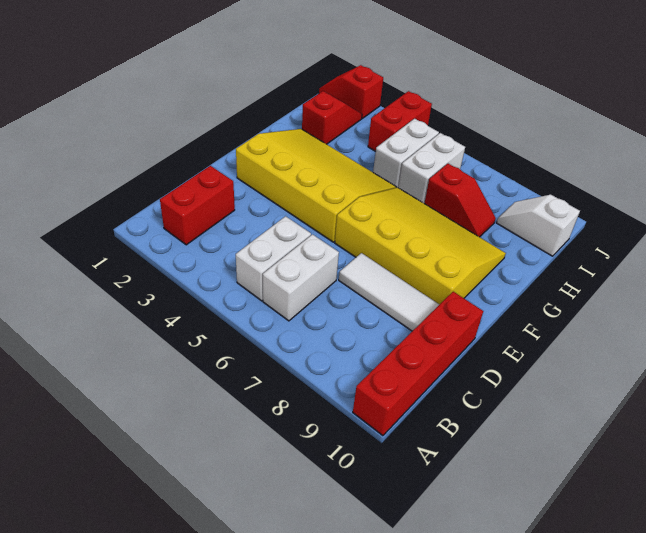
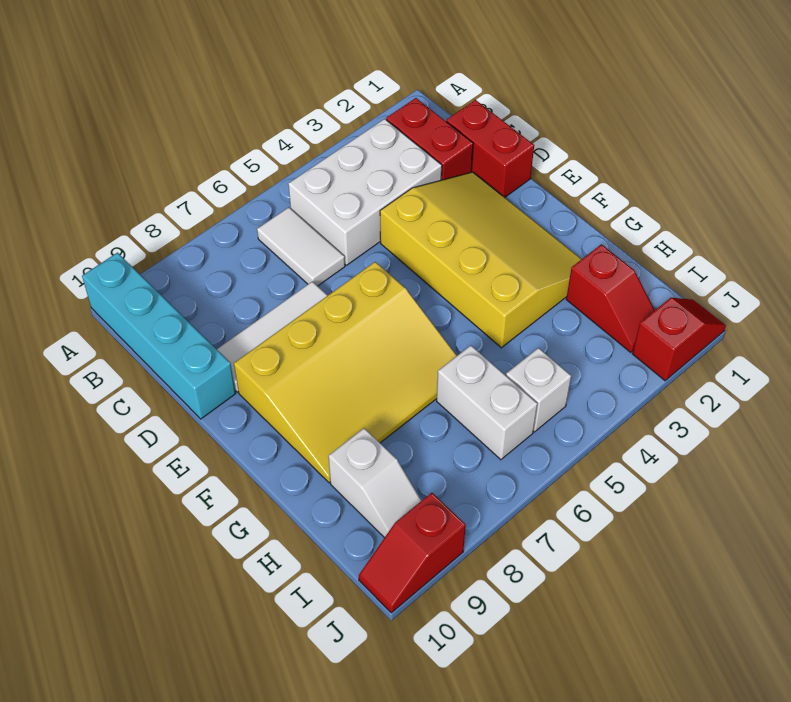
red brick A10:D10 level 1 -> cyan brick A10:D10 level 1
white brick B5:C5 level 1 -> white brick B3:C5 level 1
white brick B6:C6 level 1 -> white tile B6:C6 level 1
yellow slope E2:G5 level 1 top E -> yellow slope D2:G4 level 1 top 4
white brick H5:I5 level 1 -> white brick I5 level 1
red slope H7:H8 level 1 top 7 -> red slope J9:J10 level 1 top 9
red brick I4:J4 level 1 -> red brick C1:D1 level 1
white slope I9:I10 level 1 top 10 -> white slope H9:I9 level 1 top H

